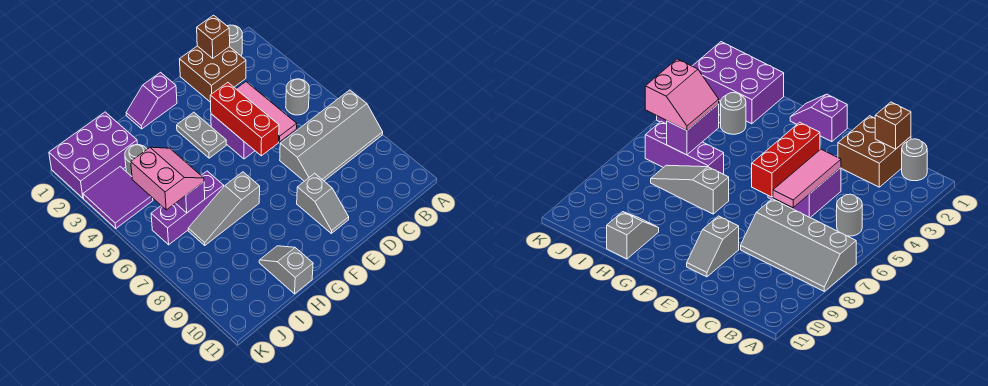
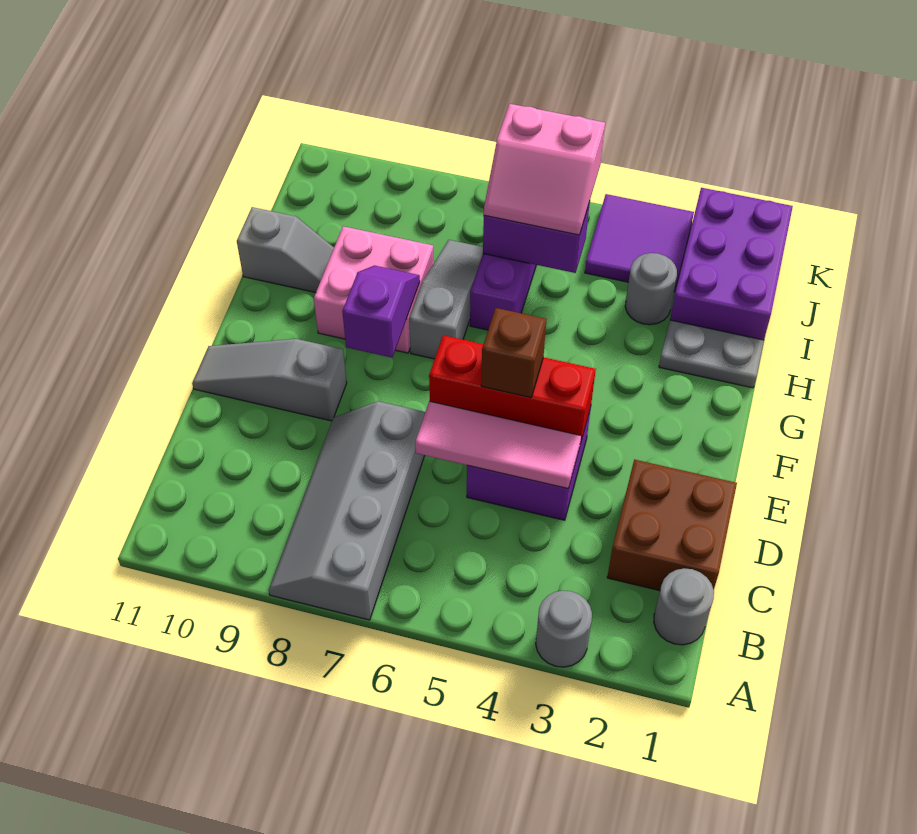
grey round brick B5 level 1 -> grey round brick A3 level 1
brown brick C1 level 2 -> brown brick E5 level 3
grey slope E9:E10 level 1 top 9 -> grey slope E9:E11 level 1 top 9
purple slope F1:G1 level 1 top F -> purple slope F8:G8 level 2 top F
grey plate F3:F4 level 1 -> grey plate H1:H2 level 1
none -> pink brick G8:H9 level 1

